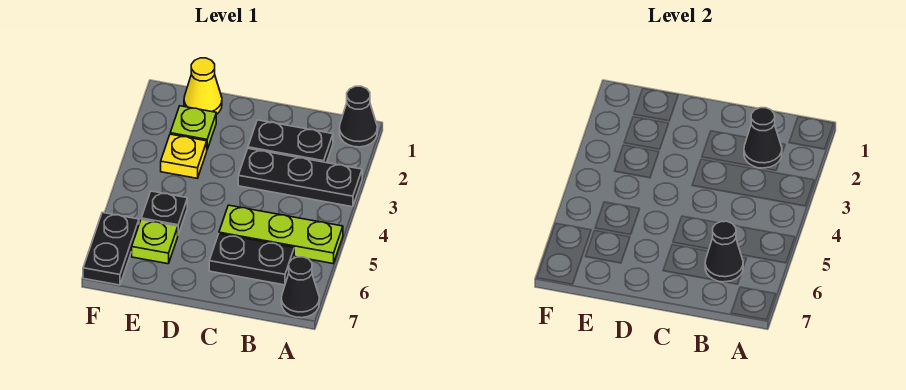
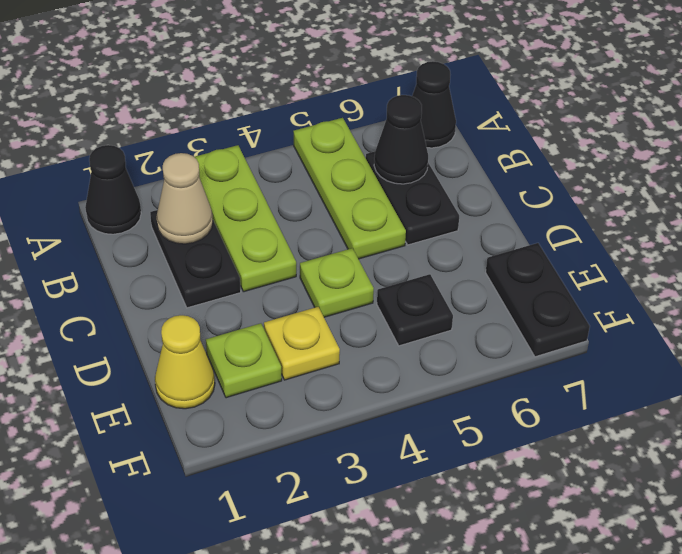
black plate A3:C3 level 1 -> lime plate A3:C3 level 1
black cone B2 level 2 -> tan cone B2 level 2
lime plate E6 level 1 -> lime plate D4 level 1
black plate F6:F7 level 1 -> black plate E7:F7 level 1

